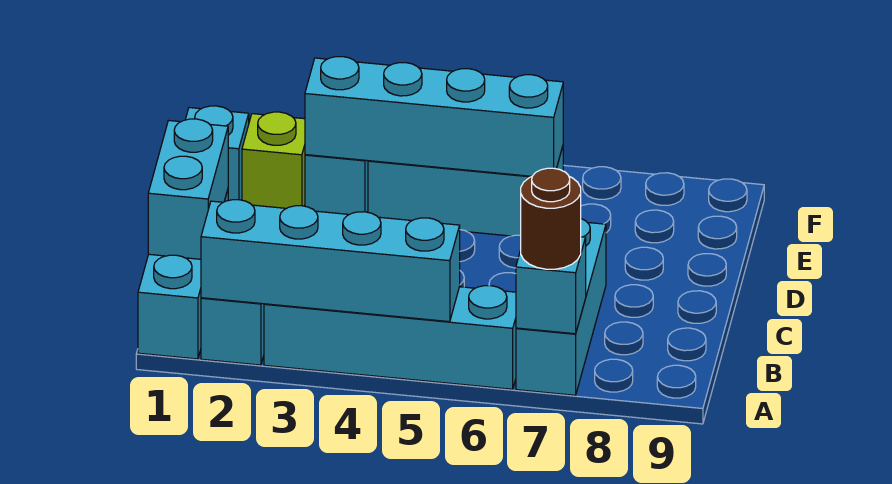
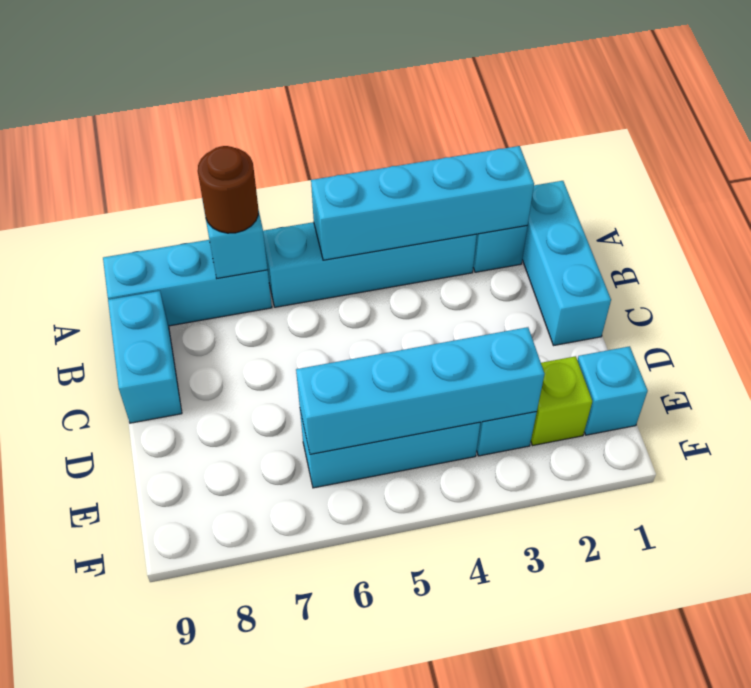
cyan brick A7:C7 level 1 -> cyan brick A7:A9 level 1
cyan brick B1:C1 level 2 -> cyan brick B9:C9 level 1

